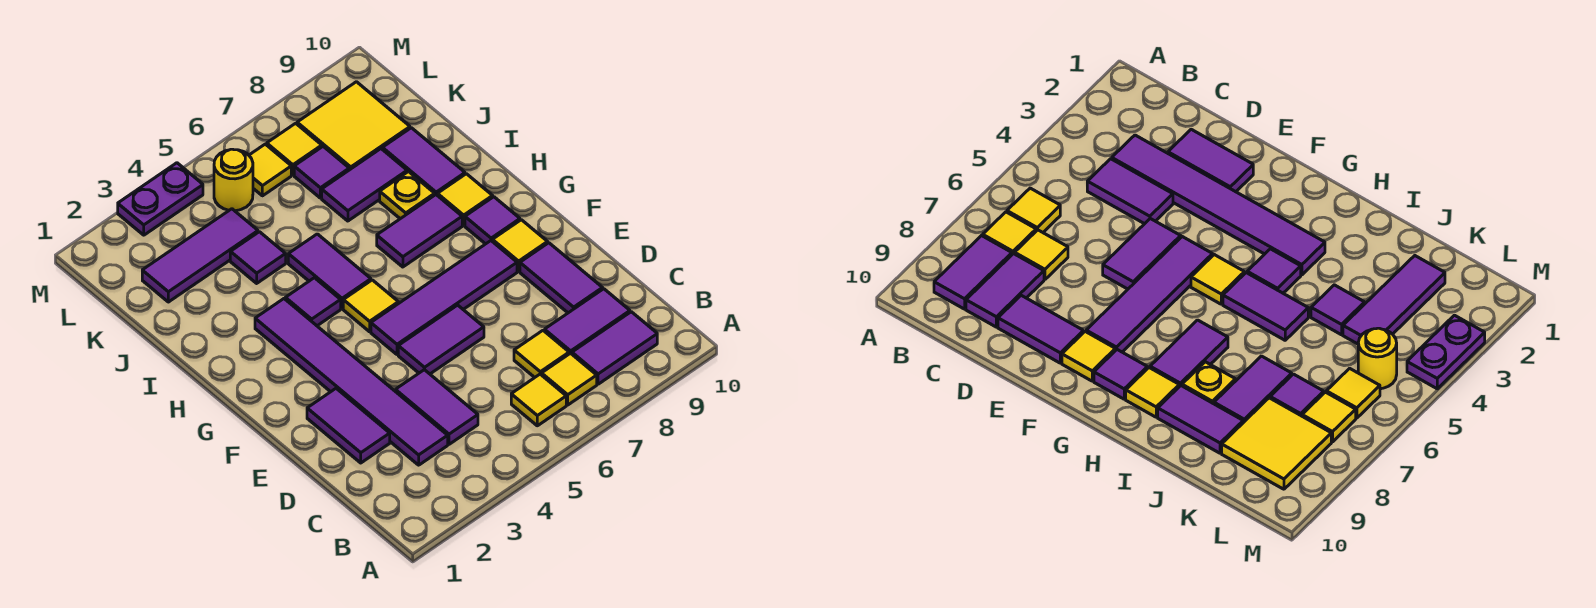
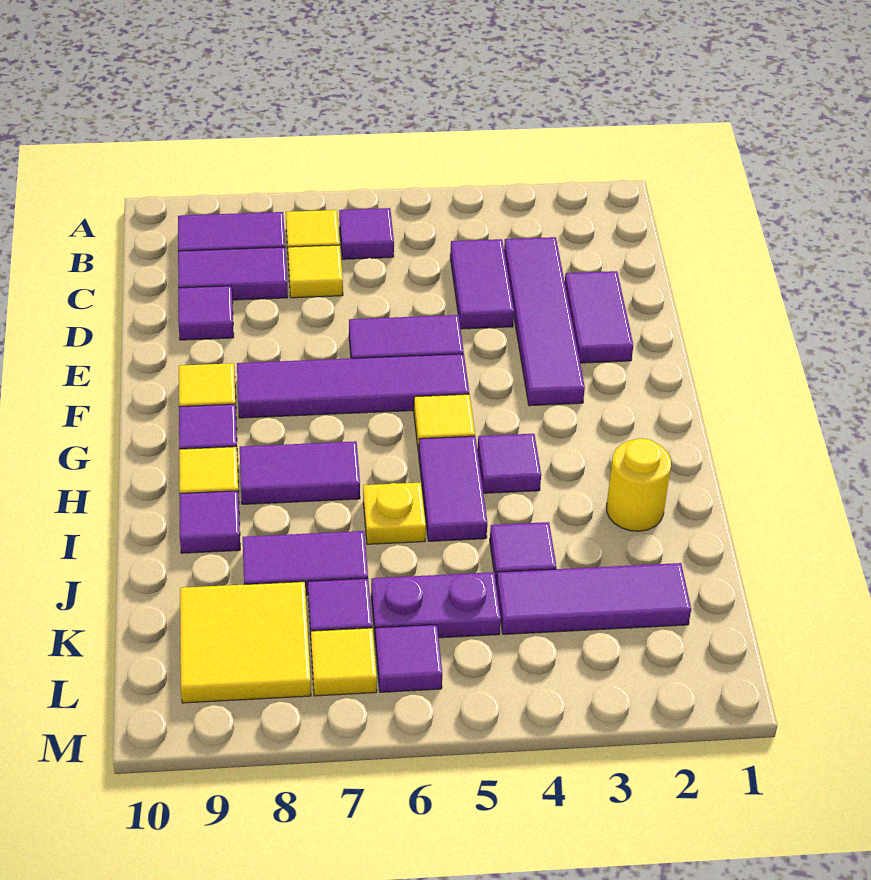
yellow tile B6 level 1 -> purple tile B6 level 1
purple tile C3:H3 level 1 -> purple tile C3:F3 level 1
purple tile D9:E9 level 1 -> purple tile D9 level 1
yellow plate I8 level 1 -> yellow plate I6 level 1
purple tile I9:J9 level 1 -> purple tile I9 level 1
yellow round brick L5 level 1 -> yellow round brick I2 level 1
yellow tile L6 level 1 -> purple tile L6 level 1
purple plate M3:M4 level 1 -> purple plate K5:K6 level 1

